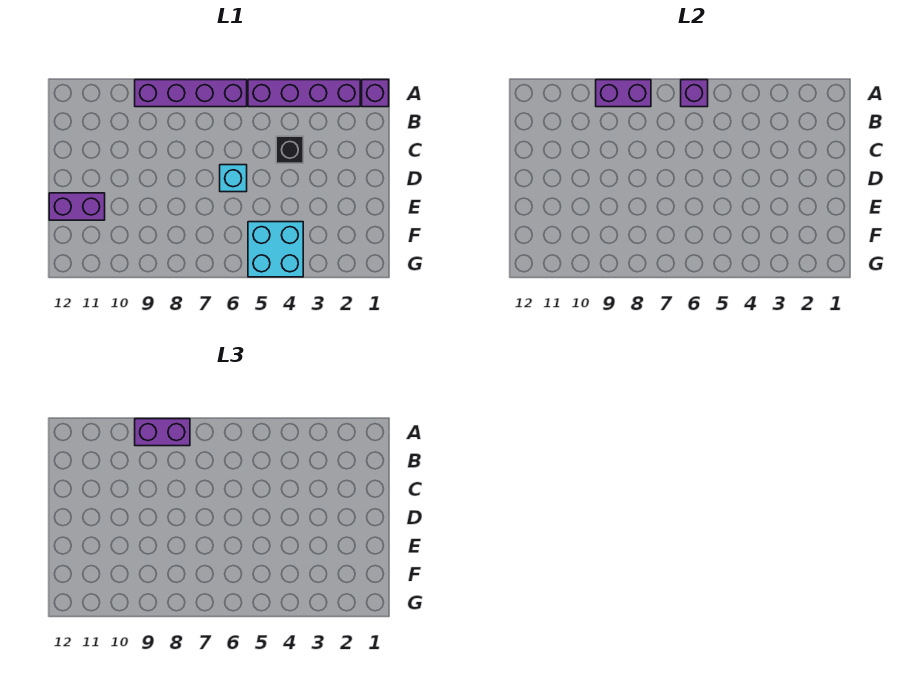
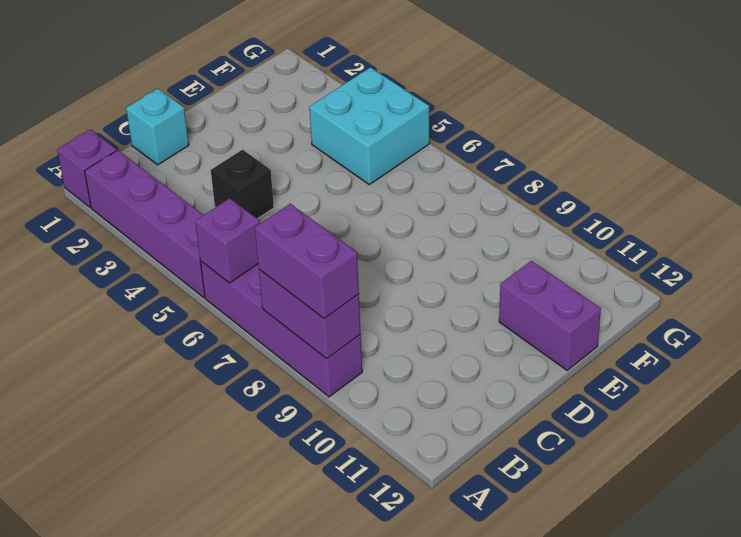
cyan brick D6 level 1 -> cyan brick C1 level 1

